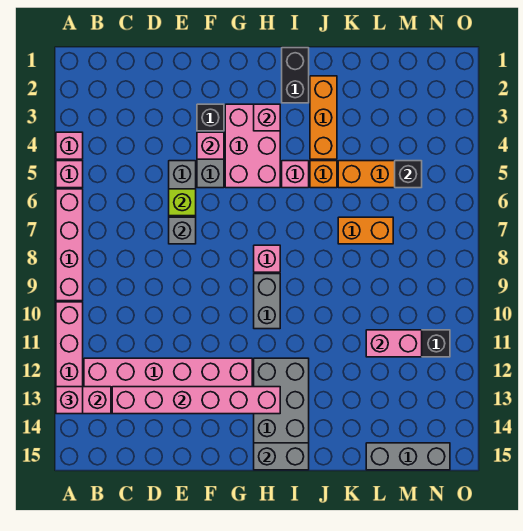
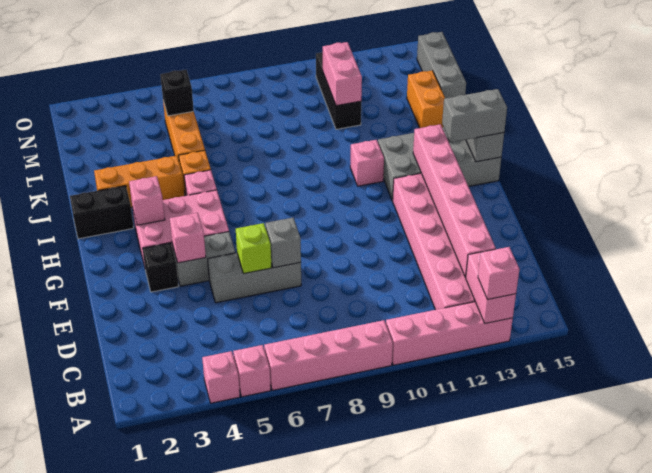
pink brick H8 level 1 -> pink brick I11 level 1
grey brick H9:H10 level 1 -> grey brick H14:H15 level 3
orange brick K7:L7 level 1 -> orange brick K14:L14 level 1

